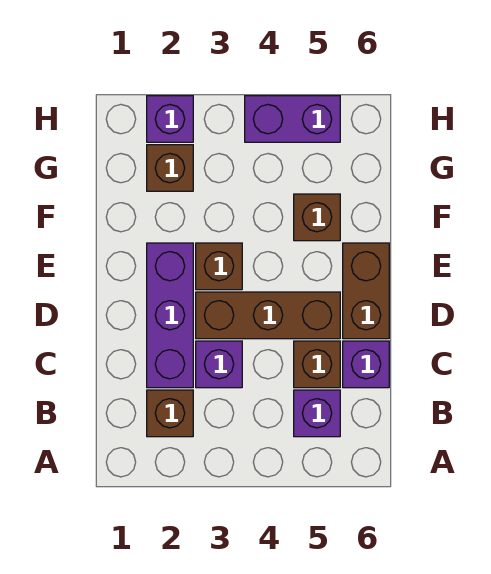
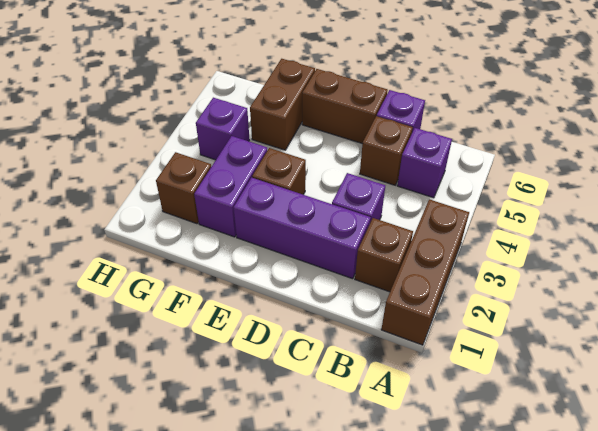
brown brick D3:D5 level 1 -> brown brick A1:A3 level 1
brown brick F5 level 1 -> brown brick F5:F6 level 1
purple brick H2 level 1 -> purple brick G4 level 1
purple brick H4:H5 level 1 -> purple brick F2:F3 level 1

